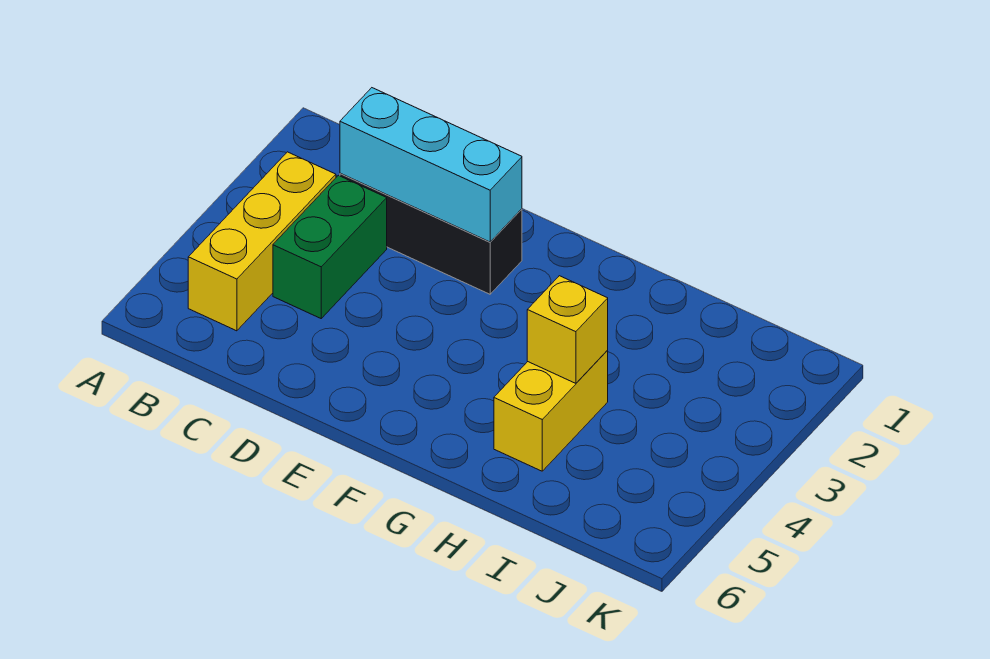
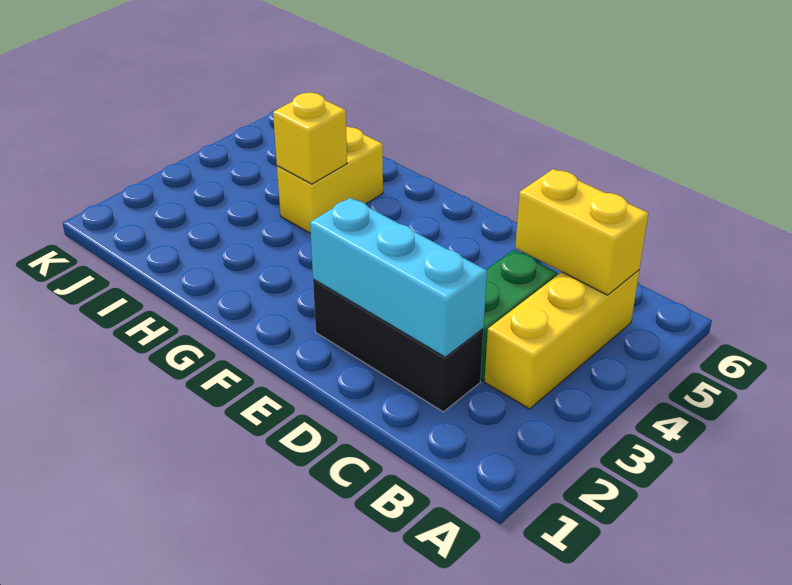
none -> yellow brick B5:C5 level 2

